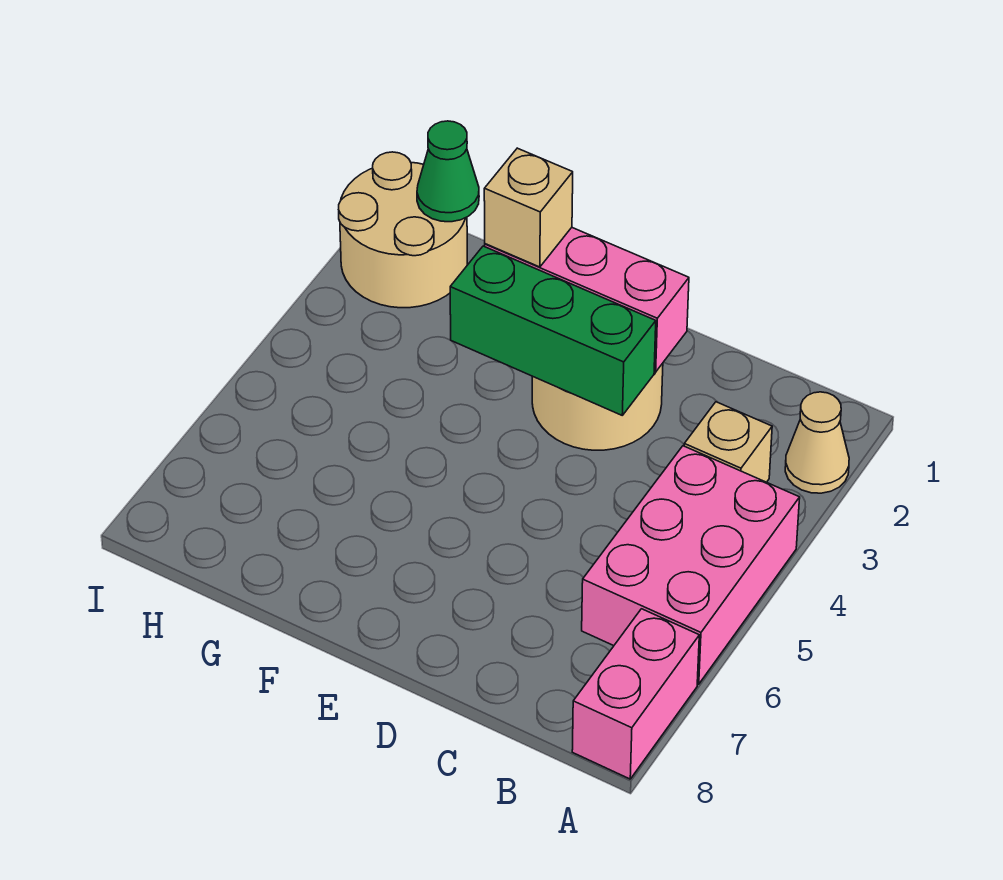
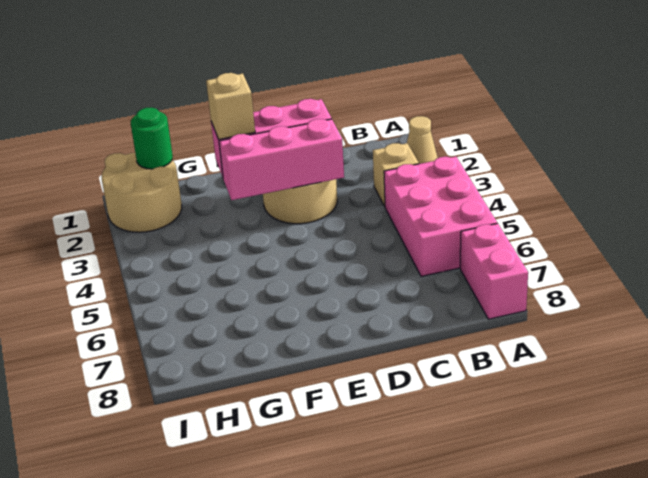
green brick D3:F3 level 2 -> pink brick D3:F3 level 2
green cone H1 level 2 -> green round brick H1 level 2

